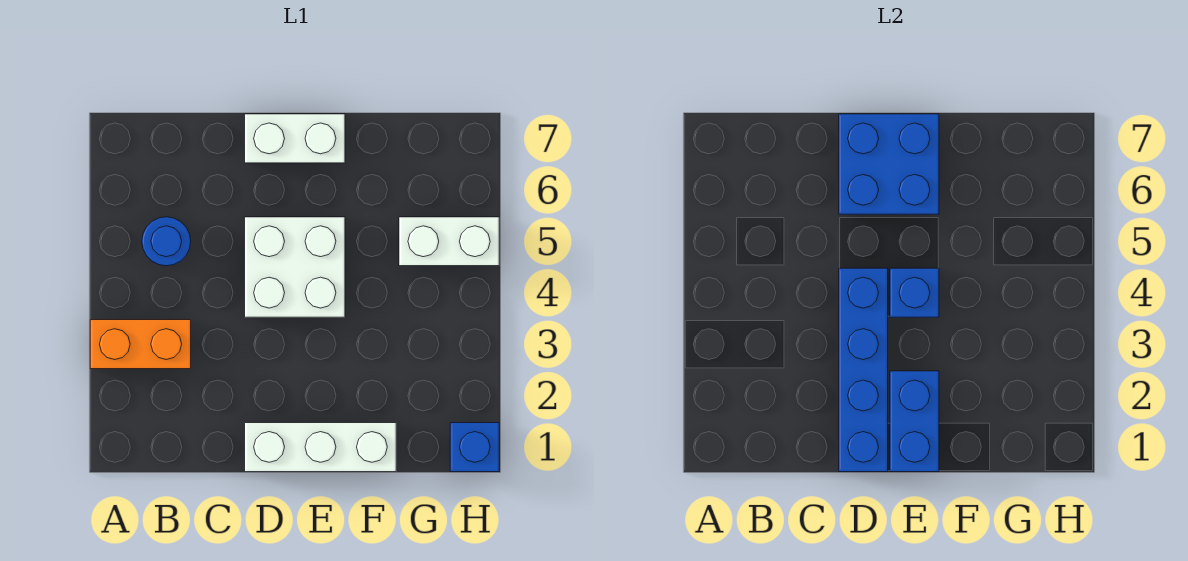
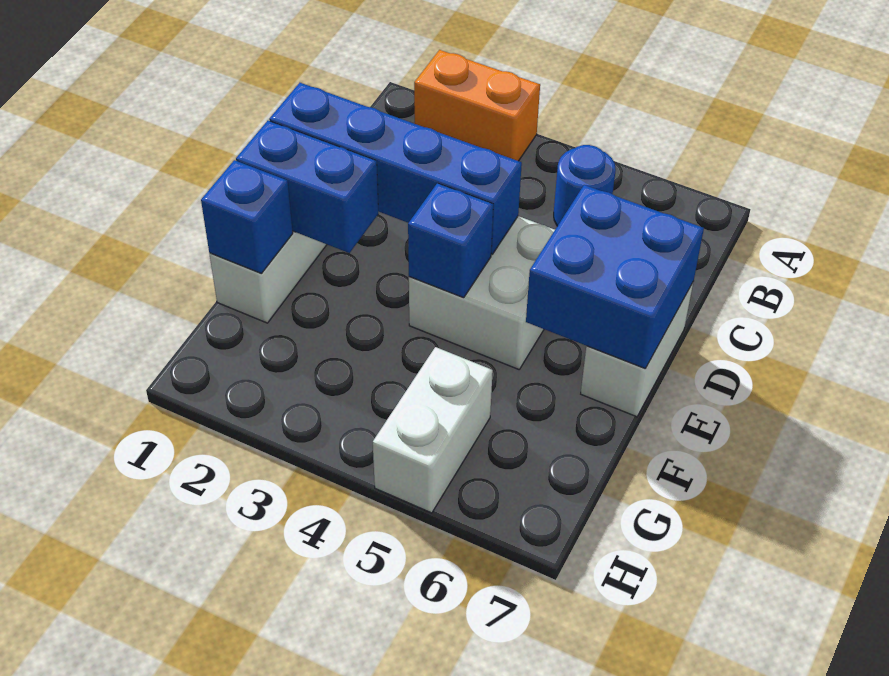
orange brick A3:B3 level 1 -> orange brick A2:A3 level 1
blue brick H1 level 1 -> blue brick F1 level 2

